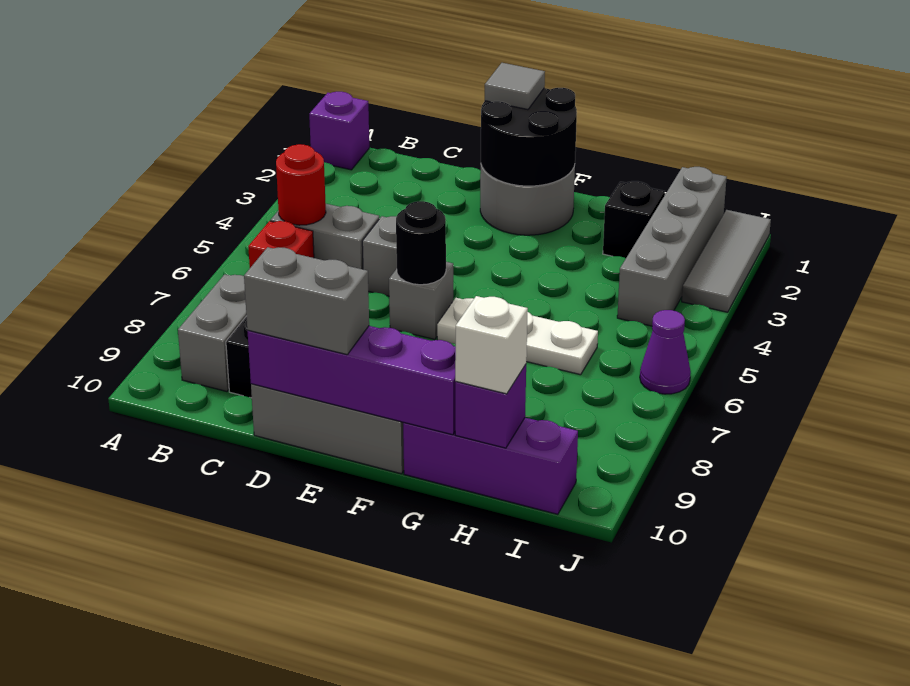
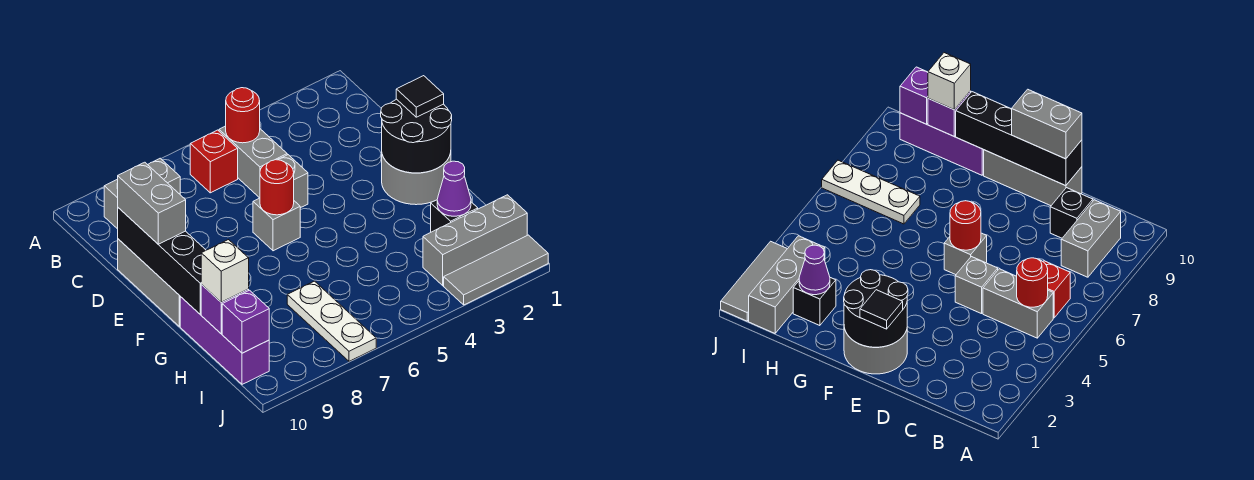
purple brick A1 level 1 -> purple brick I10 level 2
purple brick D10:G10 level 2 -> black brick D10:G10 level 2
grey tile E1 level 3 -> black tile E1 level 3
black round brick E6 level 2 -> red round brick E6 level 2
white plate F6:H6 level 1 -> white plate H7:J7 level 1
grey brick I1:I4 level 1 -> grey brick I1:I3 level 1
purple cone J6 level 1 -> purple cone H2 level 2

